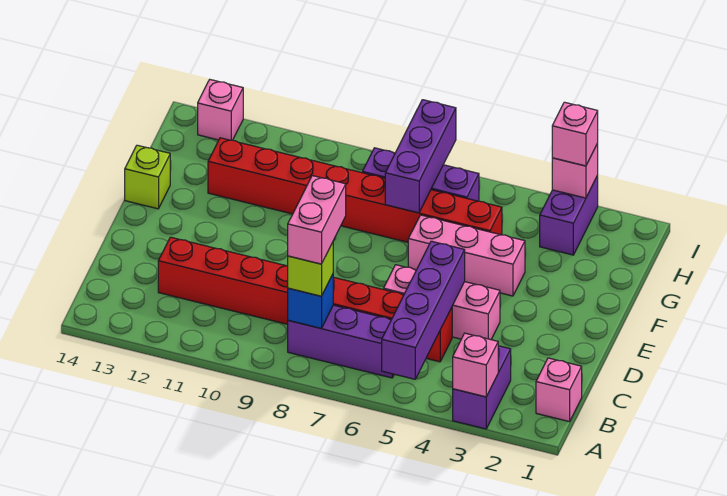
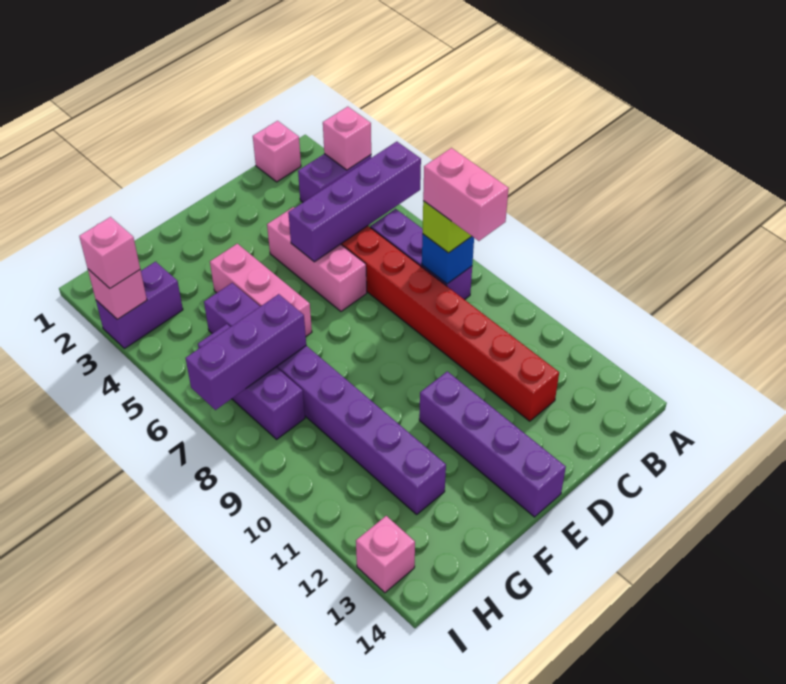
pink brick B8:C8 level 4 -> pink brick B8:B9 level 4
none -> purple brick E11:E14 level 1
lime brick F14 level 1 -> none
red brick G5:G12 level 1 -> purple brick G5:G12 level 1

